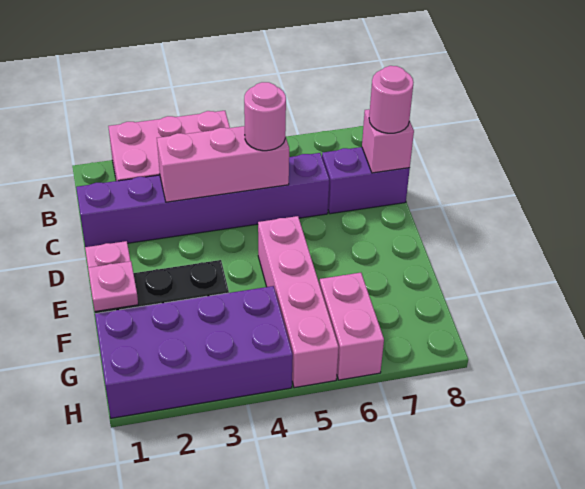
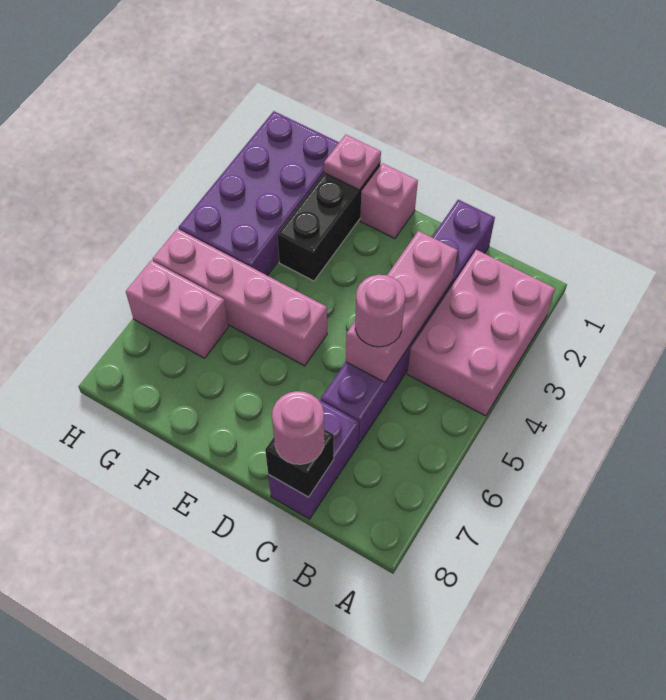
pink brick C8 level 2 -> black brick C8 level 2

